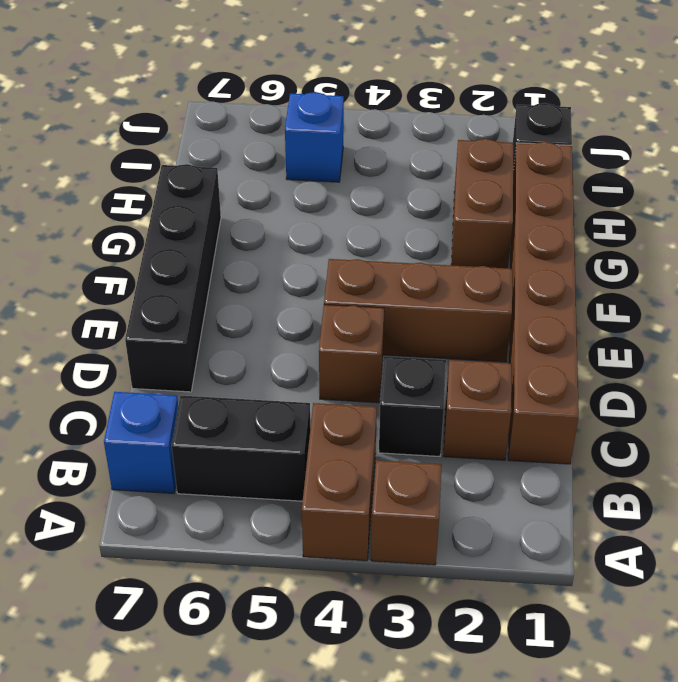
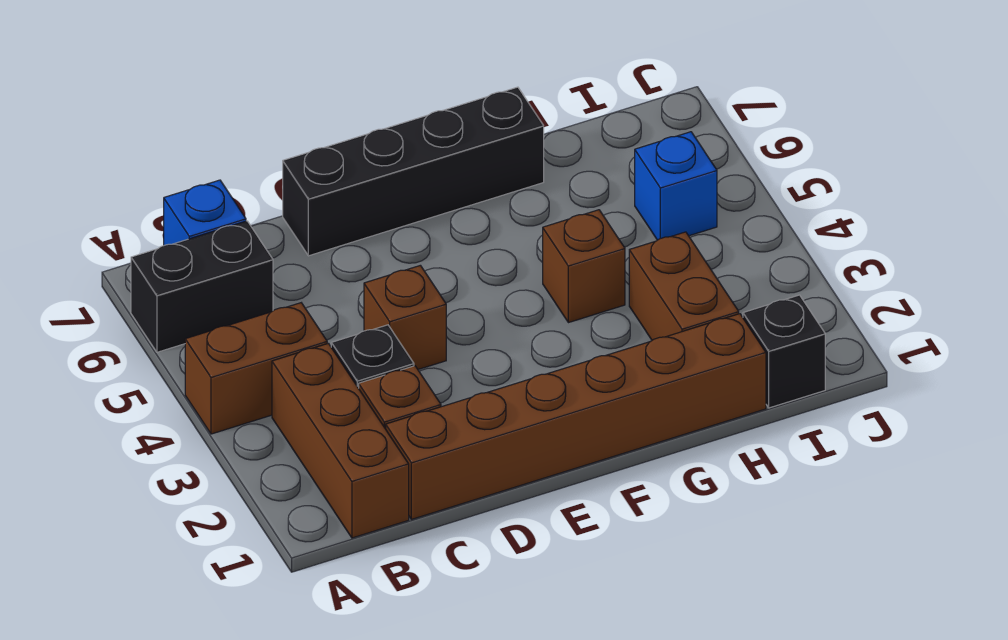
brown brick A3 level 1 -> brown brick G4 level 1
black brick B5:B6 level 1 -> black brick A6:B6 level 1
brown brick E2:E4 level 1 -> brown brick B1:B3 level 1
brown brick G2:H2 level 1 -> brown brick H2:H3 level 1

